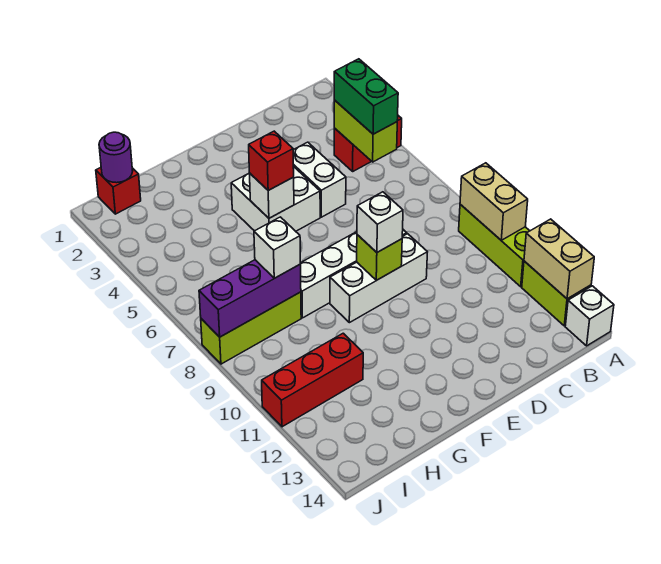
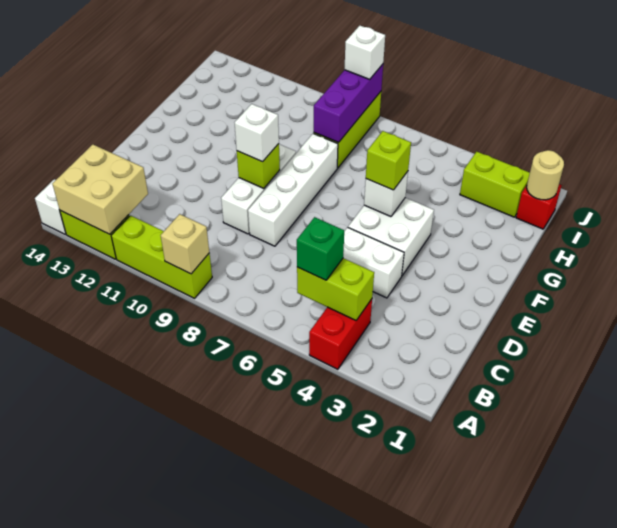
tan brick A9:A10 level 2 -> tan brick A9 level 2
tan brick A12:A13 level 2 -> tan brick A12:B13 level 2
green brick B4:B5 level 3 -> green brick B5 level 3
red brick F5 level 3 -> lime brick F5 level 3
white brick H8 level 3 -> white brick J8 level 3
red brick H11:J11 level 1 -> none
purple round brick I1 level 2 -> tan round brick I1 level 2
none -> lime brick I2:I3 level 1

